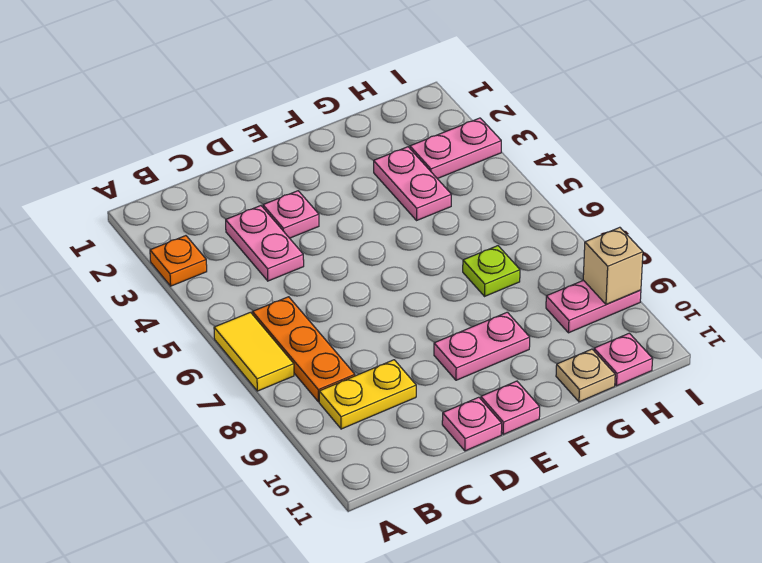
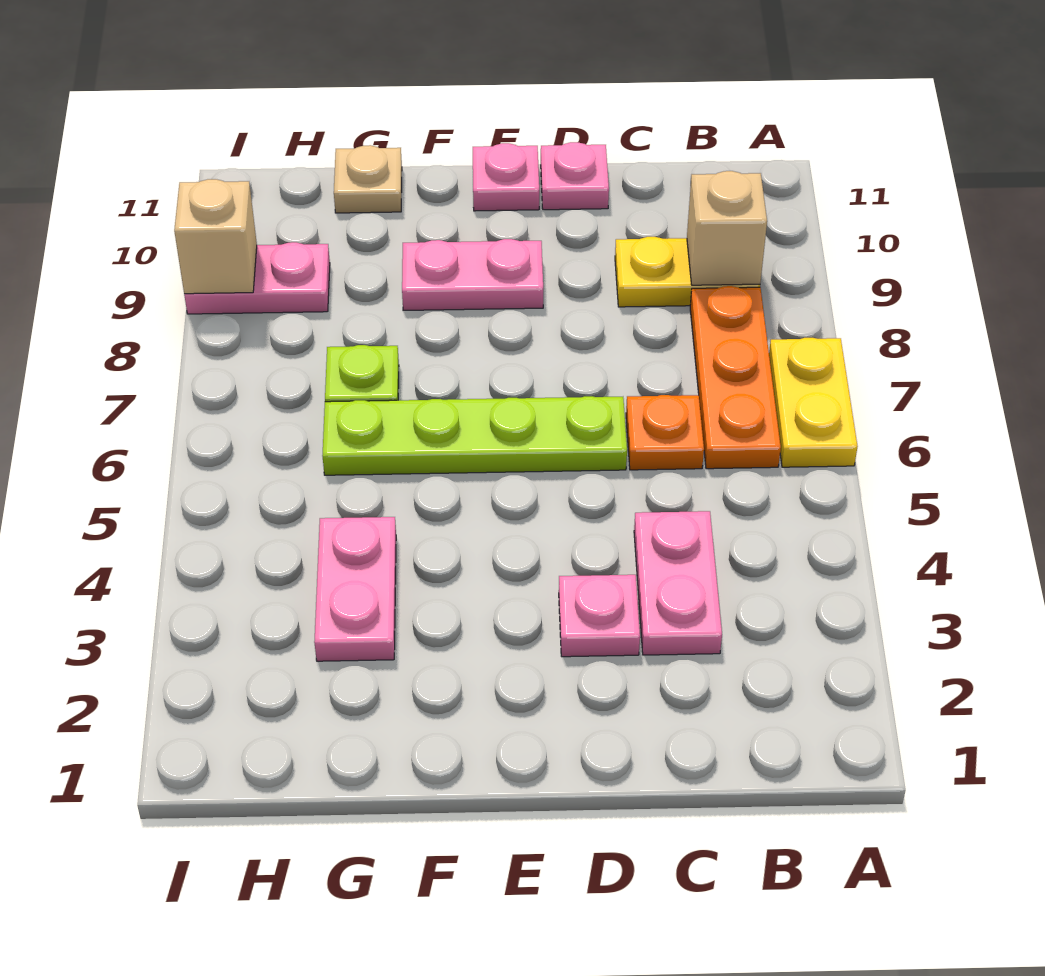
orange plate A3 level 1 -> orange plate C6 level 1
yellow tile A6:A7 level 1 -> yellow plate A6:A7 level 1
none -> tan brick B9 level 2
none -> lime plate D6:G6 level 1
pink plate H3:I3 level 1 -> none
pink plate H11 level 1 -> none

